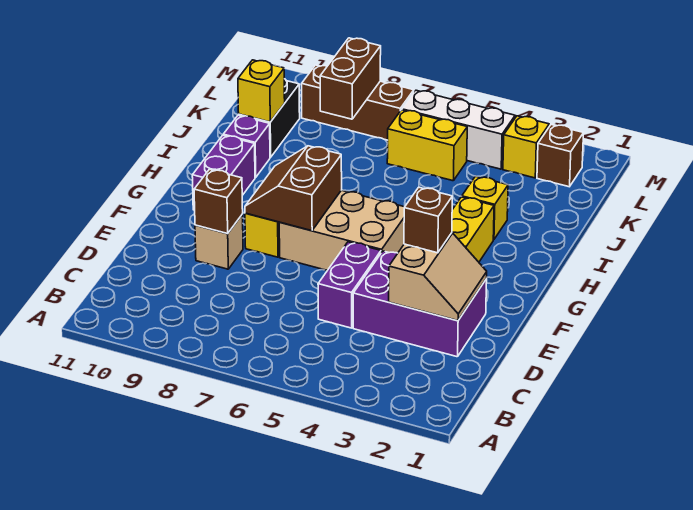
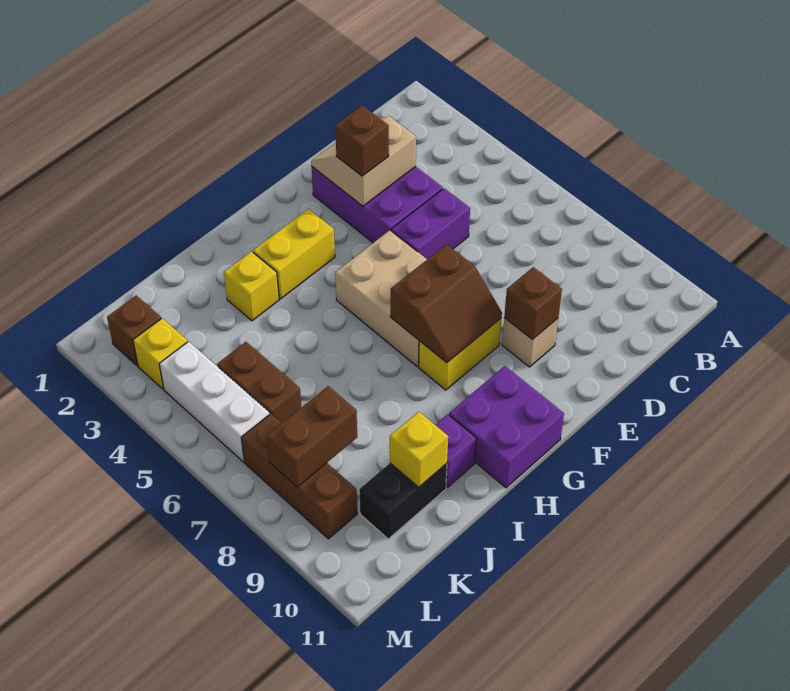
purple brick G10:H10 level 1 -> purple brick G10:H11 level 1
yellow brick K5:K6 level 1 -> brown brick K5:K6 level 1

